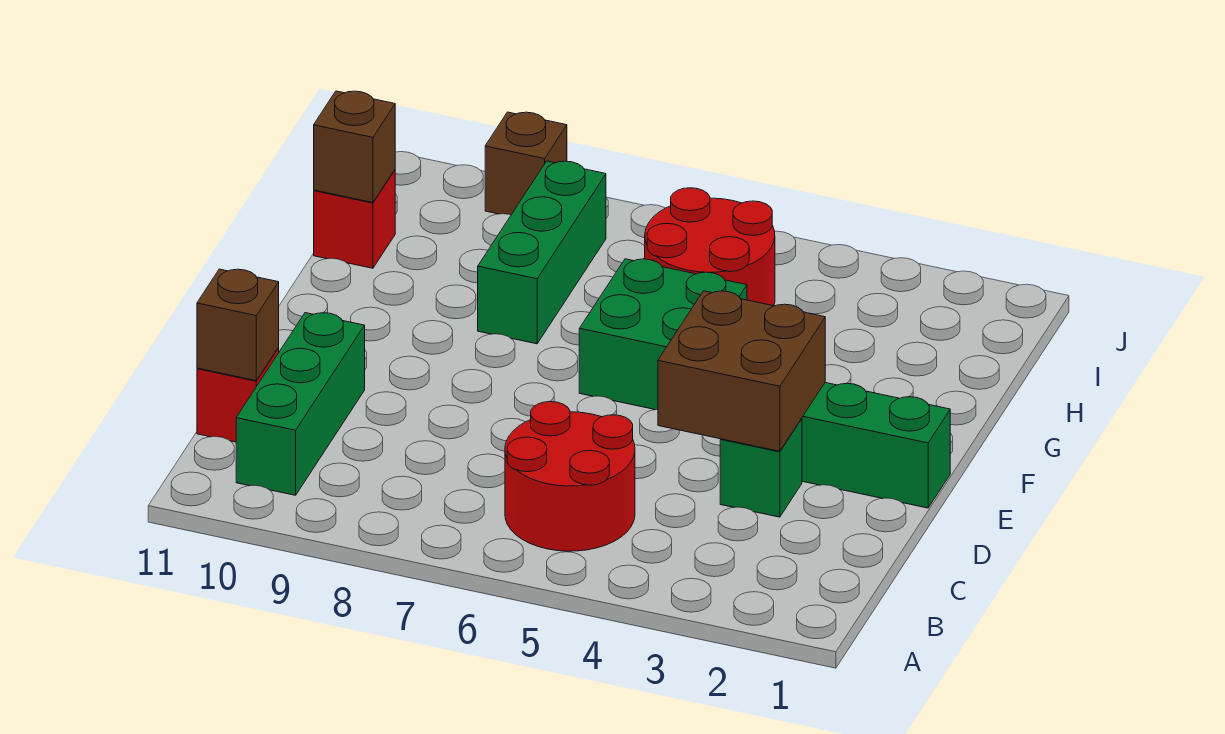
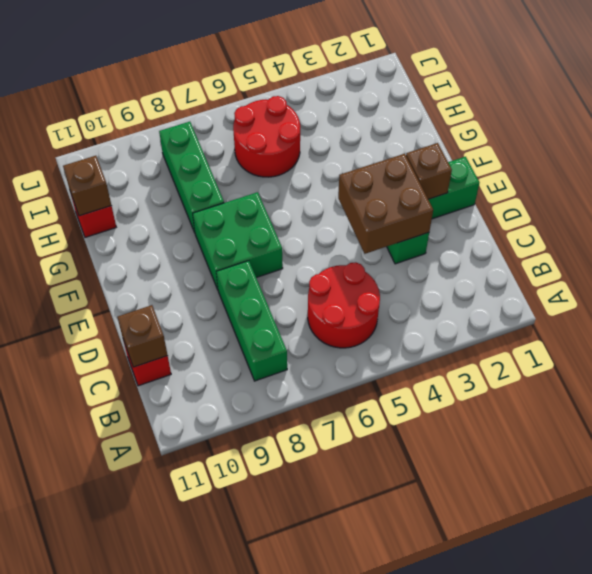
green brick B10:D10 level 1 -> green brick B8:D8 level 1
green brick F5:G6 level 1 -> green brick E7:F8 level 1
brown brick J9 level 1 -> brown brick E2 level 2

